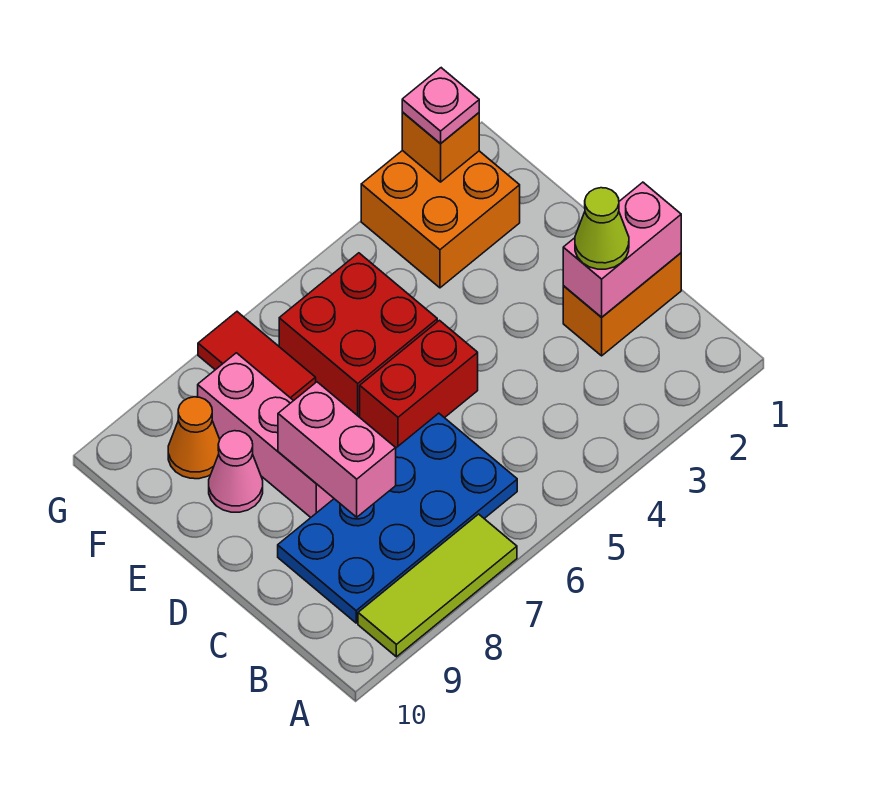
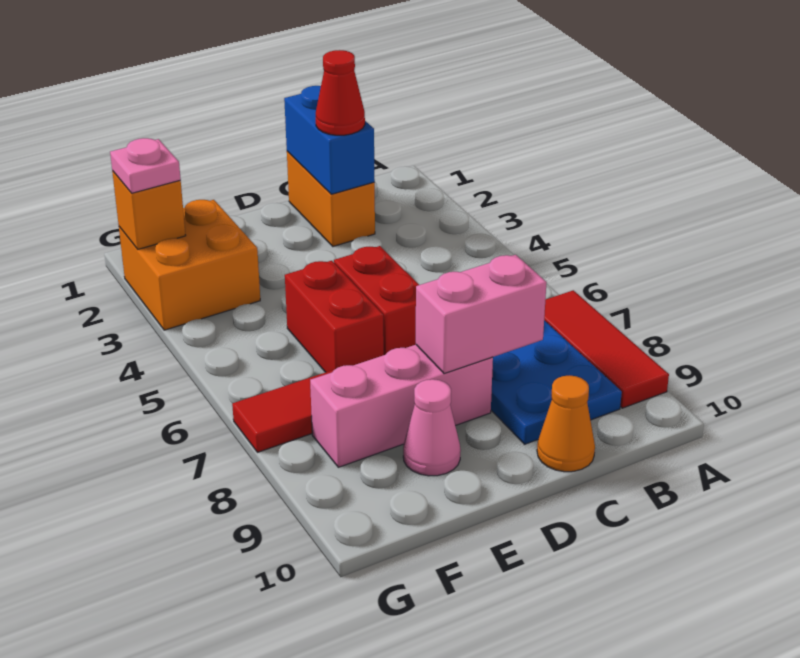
lime tile A7:A9 level 1 -> red tile A7:A9 level 1
pink brick C1:C2 level 2 -> blue brick C1:C2 level 2
lime cone C2 level 3 -> red cone C2 level 3
red brick E5:F6 level 1 -> red brick E5:E6 level 1
orange cone F9 level 1 -> orange cone C10 level 1

